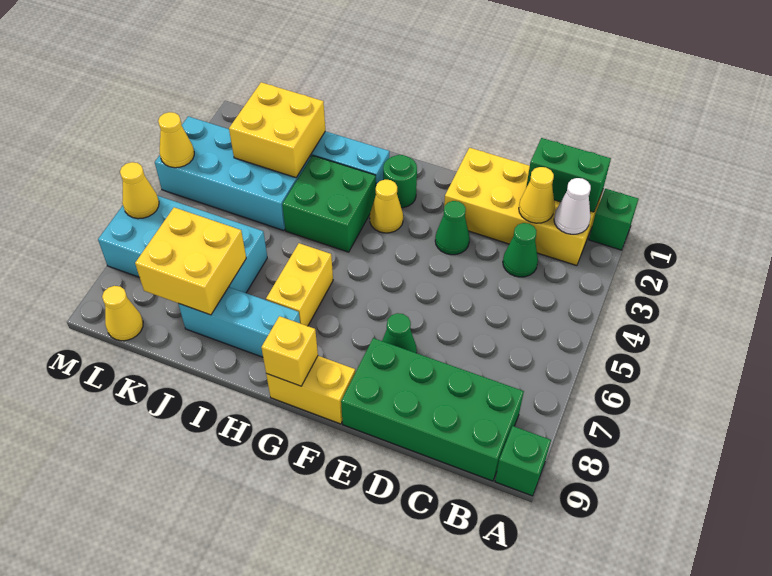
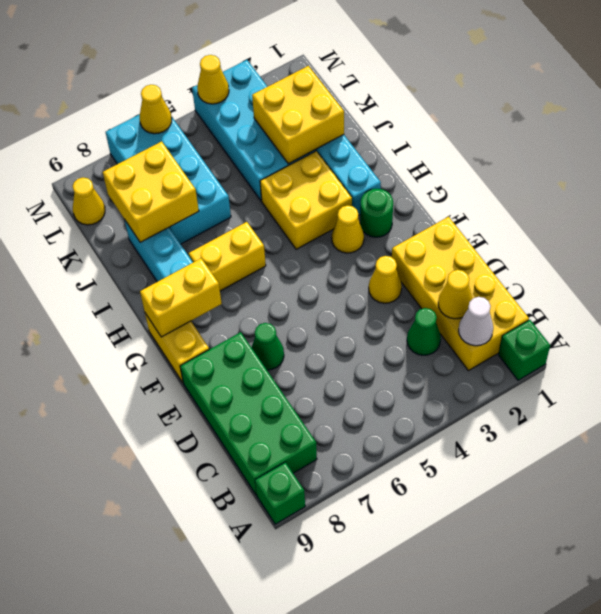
green brick B1:C1 level 2 -> none
green cone E3 level 1 -> yellow cone E3 level 1
yellow brick G9 level 2 -> yellow brick G8:G9 level 2
green brick H3:I4 level 1 -> yellow brick H3:I4 level 1

